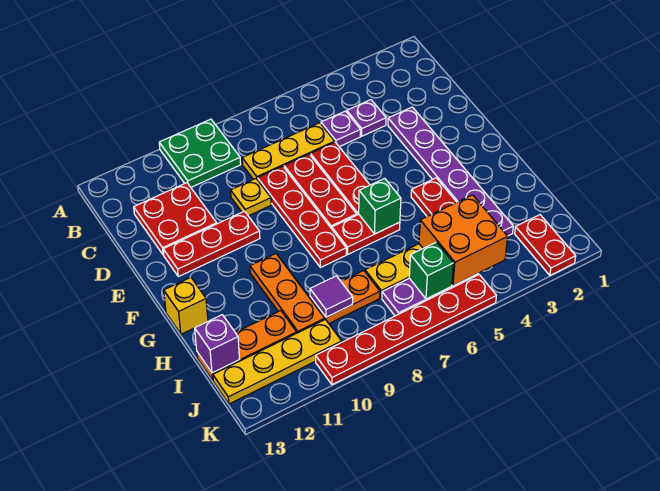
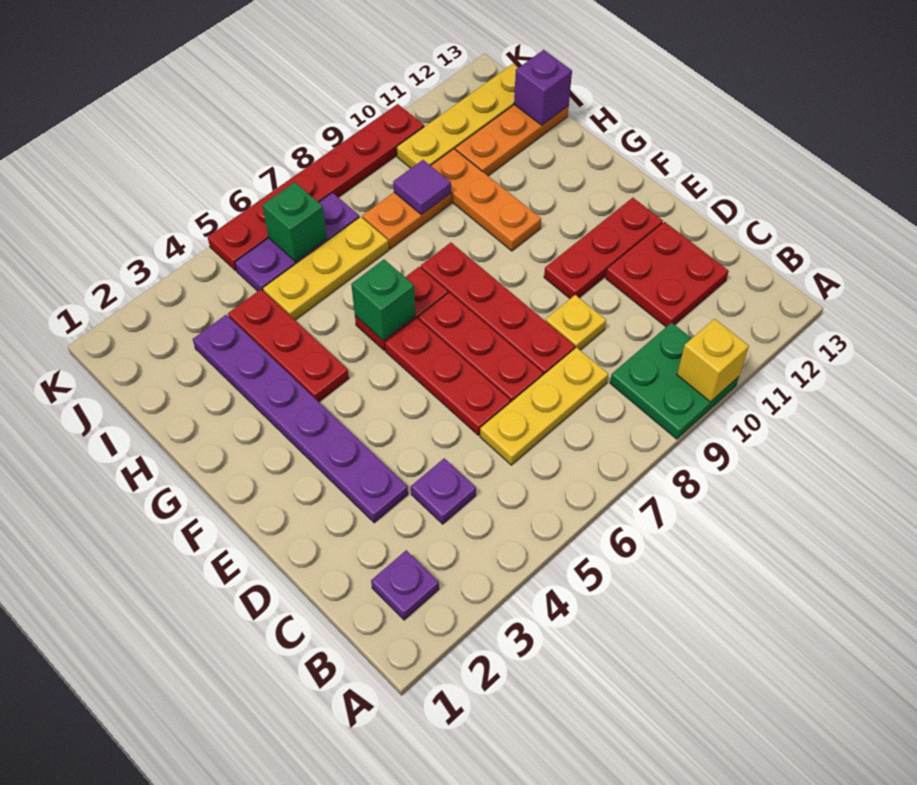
purple plate C5 level 1 -> purple plate B2 level 1
yellow brick G13 level 1 -> yellow brick A10 level 2
orange brick I4:J5 level 2 -> none
red plate J2:K2 level 1 -> none

